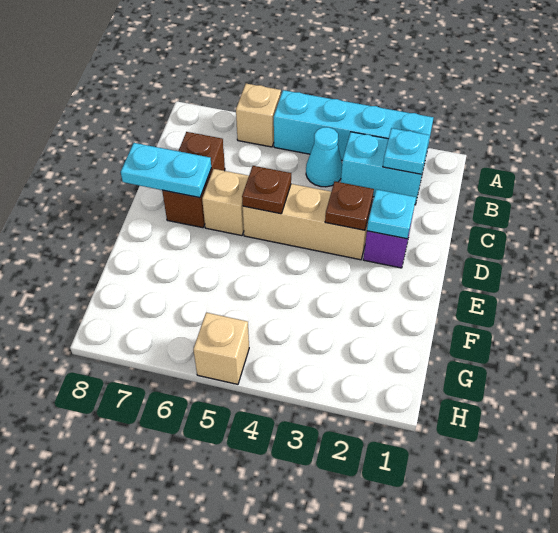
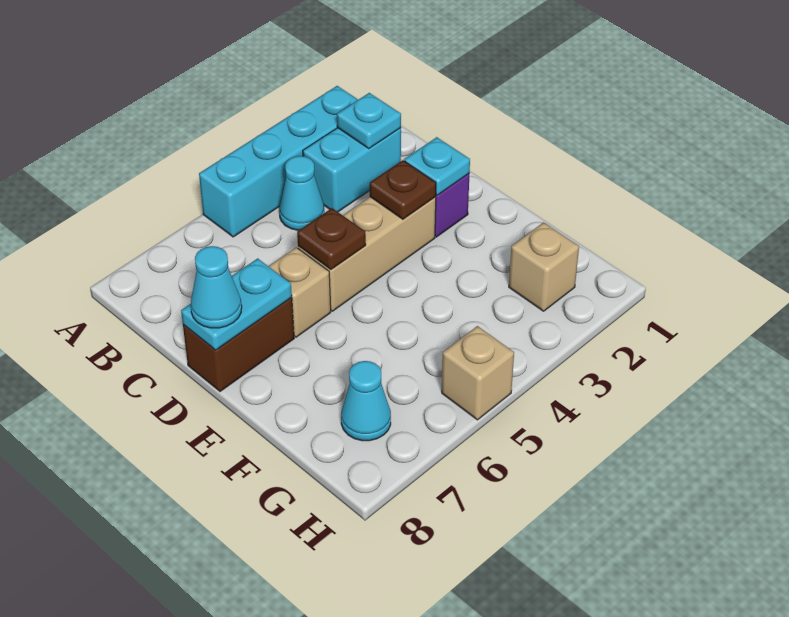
tan brick A6 level 1 -> tan brick G2 level 1
brown brick C7:D7 level 1 -> brown brick D7:D8 level 1
none -> cyan cone D8 level 3
none -> cyan cone G7 level 1

